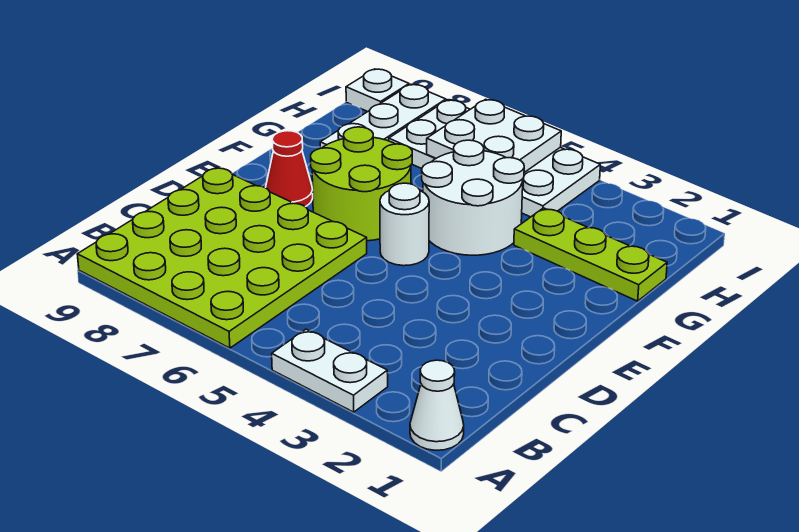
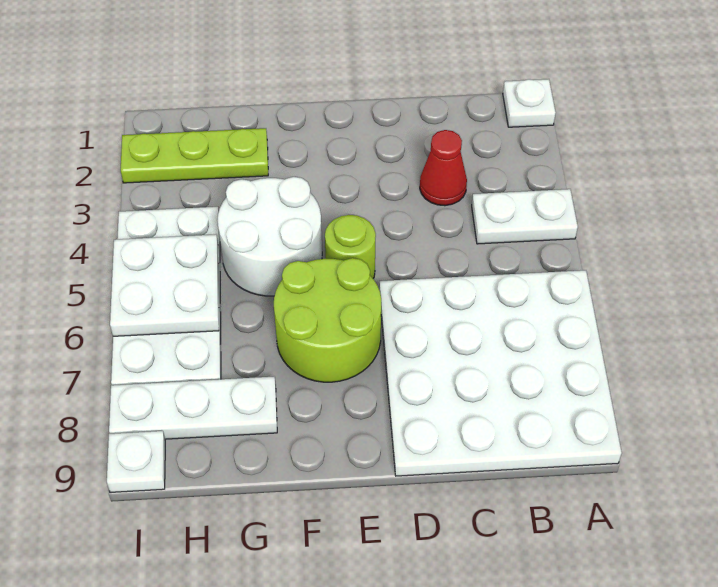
white cone A1 level 1 -> white plate A1 level 1
white plate A3:A4 level 1 -> white plate A4:B4 level 1
lime plate A6:D9 level 1 -> white plate A6:D9 level 1
white round brick E5 level 1 -> lime round brick E5 level 1
red cone E8 level 1 -> red cone C3 level 1
lime plate G1:G3 level 1 -> lime plate G2:I2 level 1

